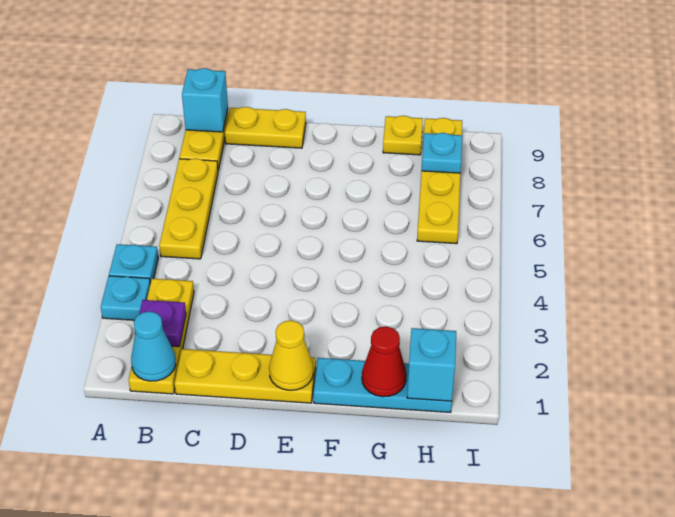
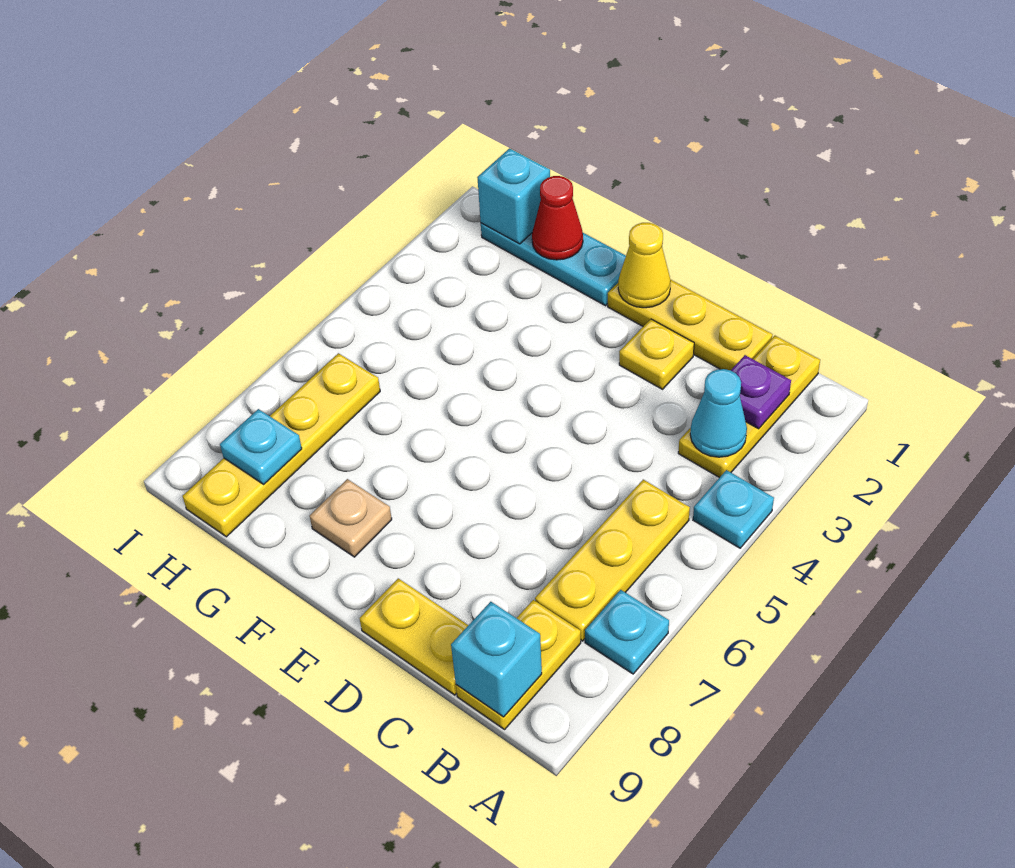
cyan plate A3 level 1 -> cyan plate A7 level 1
cyan cone B1 level 2 -> cyan cone B3 level 2
none -> tan plate F8 level 1
yellow plate G9 level 1 -> yellow plate D2 level 1

